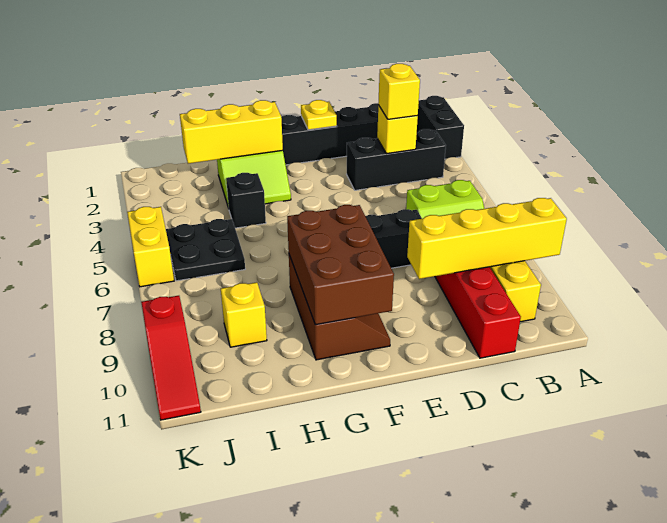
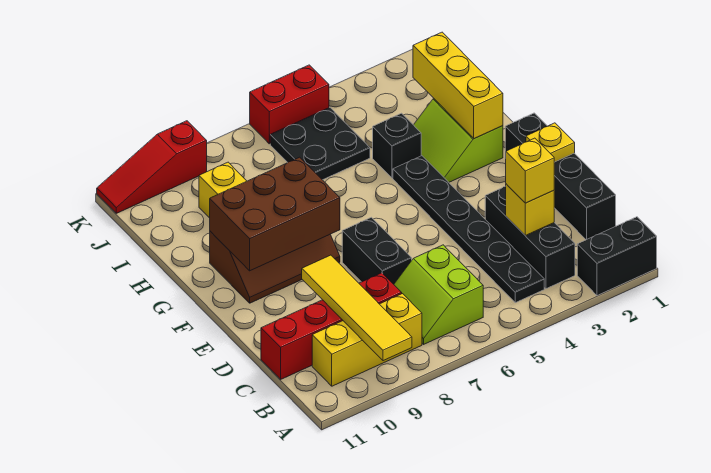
yellow brick A9:D9 level 2 -> yellow tile A9:D9 level 2
none -> black plate B4:G4 level 1
yellow brick K5:K6 level 1 -> red brick K5:K6 level 1

